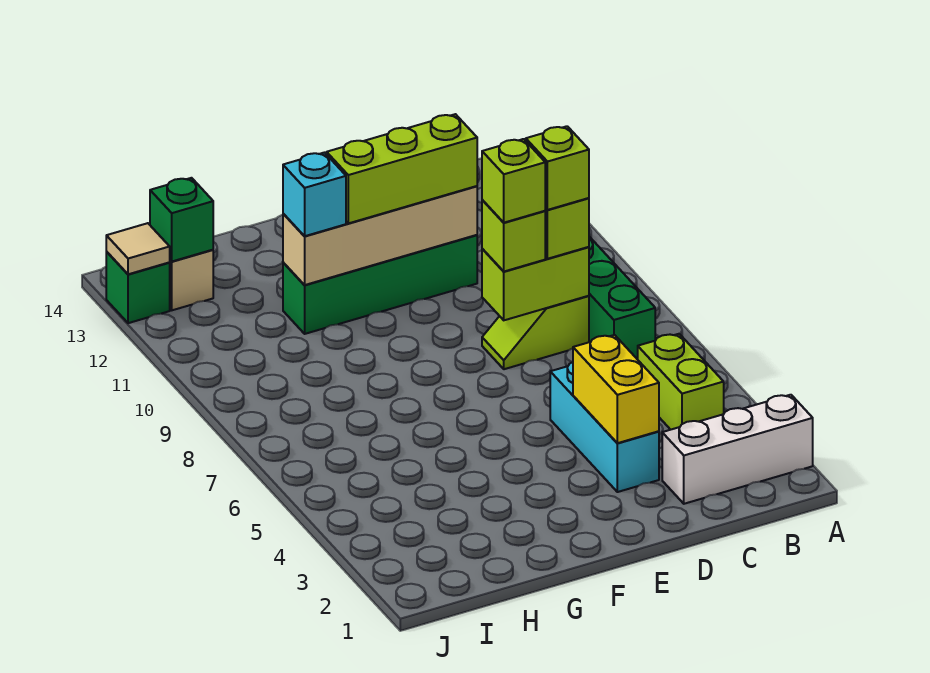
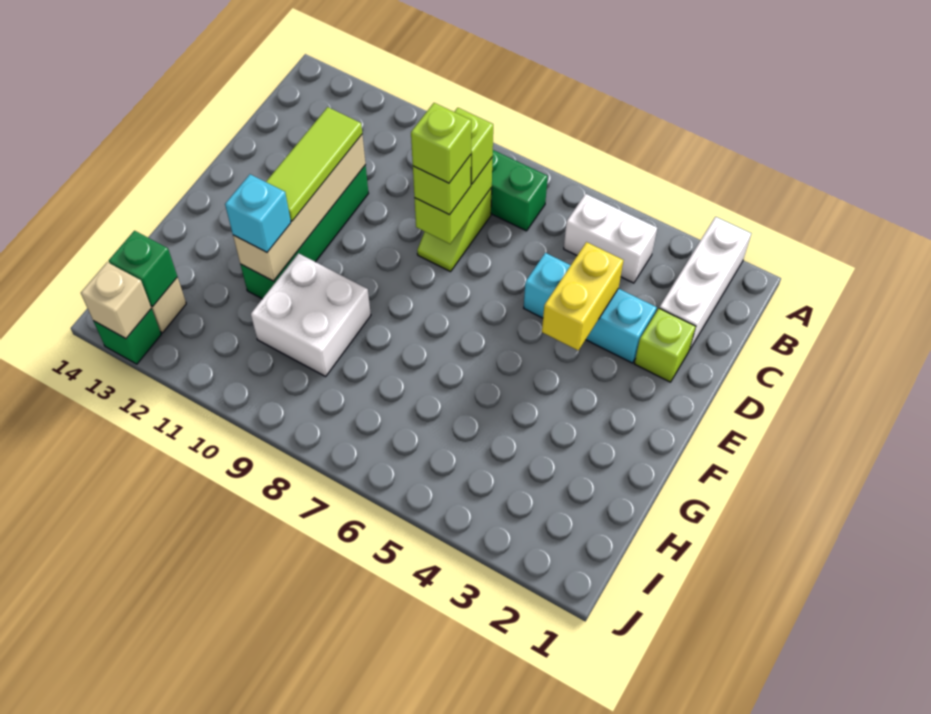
lime brick B4:B5 level 1 -> white brick B4:B5 level 1
lime brick C8 level 4 -> lime brick D2 level 1
yellow brick D3:D4 level 2 -> yellow brick D4:E4 level 2
lime brick D11:F11 level 3 -> lime tile D11:F11 level 3
none -> white brick G9:H10 level 1
tan tile J13 level 2 -> tan brick J13 level 2

